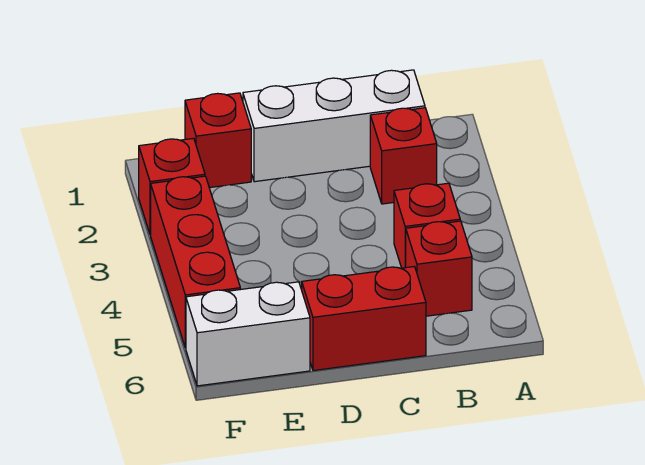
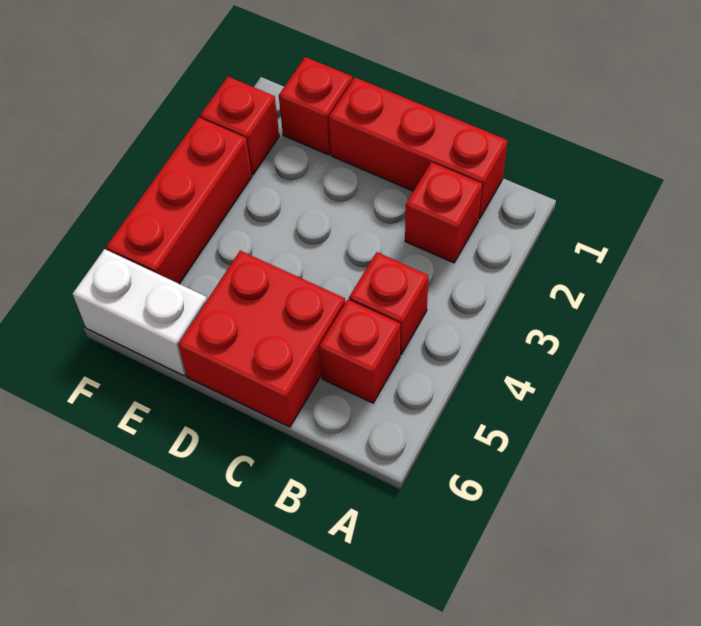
white brick B1:D1 level 1 -> red brick B1:D1 level 1
red brick C6:D6 level 1 -> red brick C5:D6 level 1

